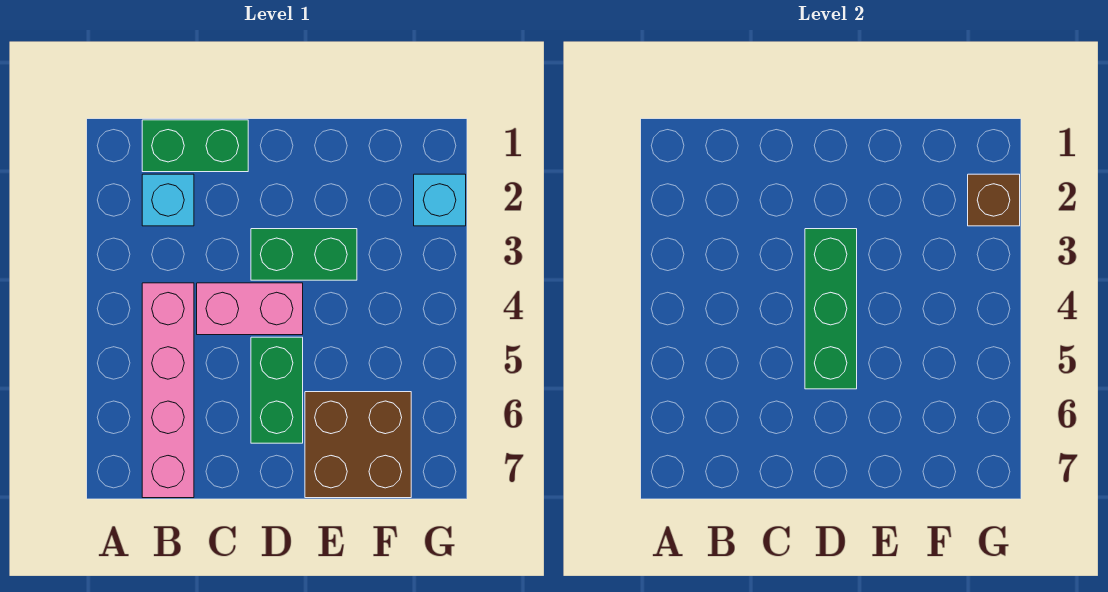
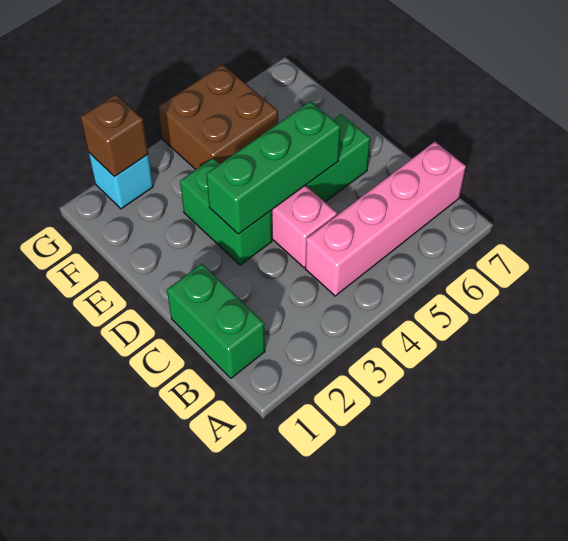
cyan brick B2 level 1 -> none
brown brick E6:F7 level 1 -> brown brick F4:G5 level 1

